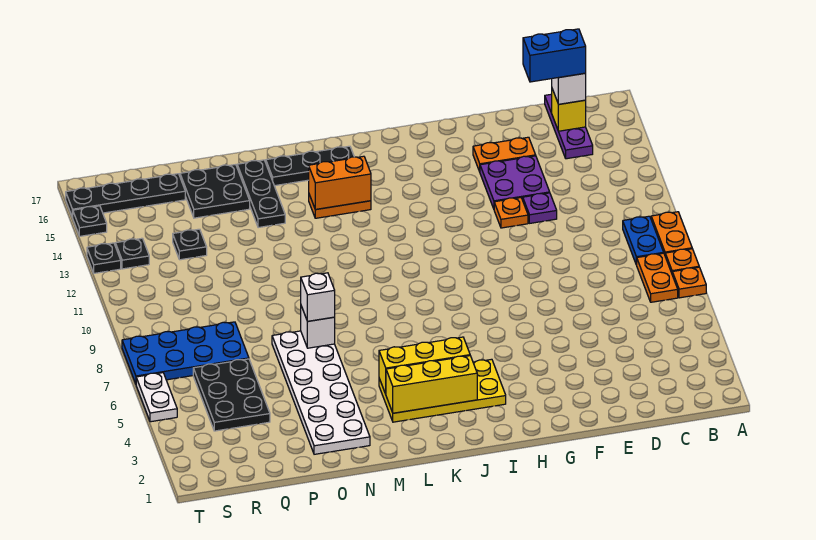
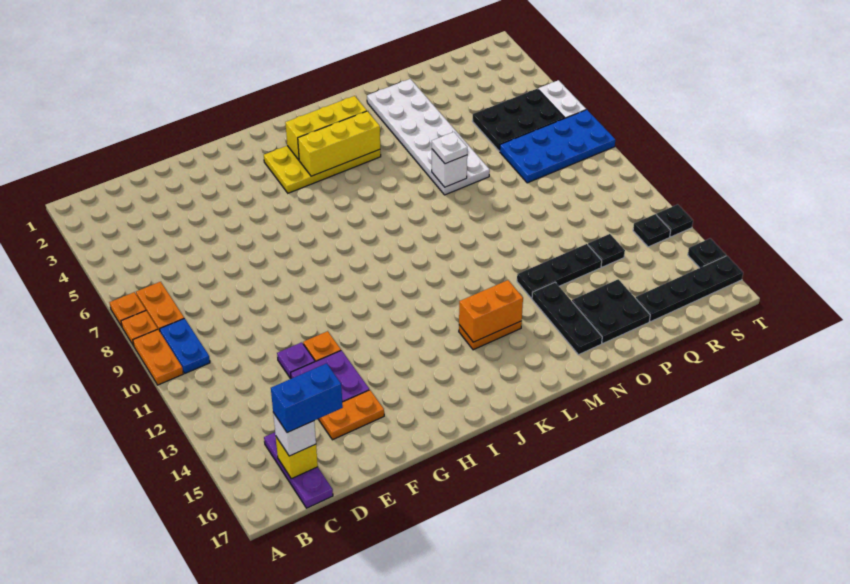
black plate K16:M16 level 1 -> black plate N13:P13 level 1
white brick N7 level 3 -> white plate N7 level 3
black plate Q4:R6 level 1 -> black plate Q5:S6 level 1

